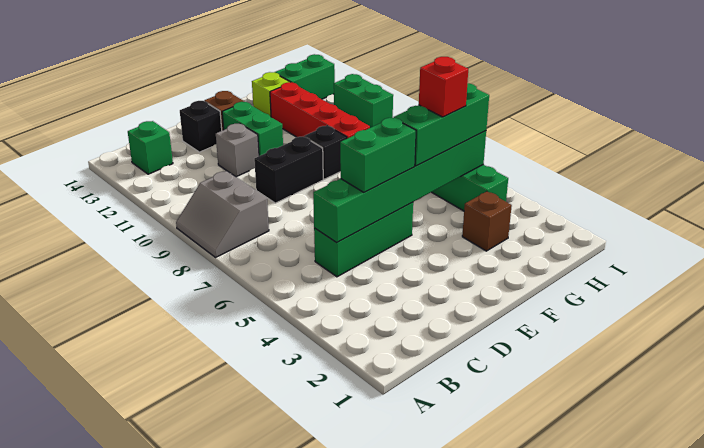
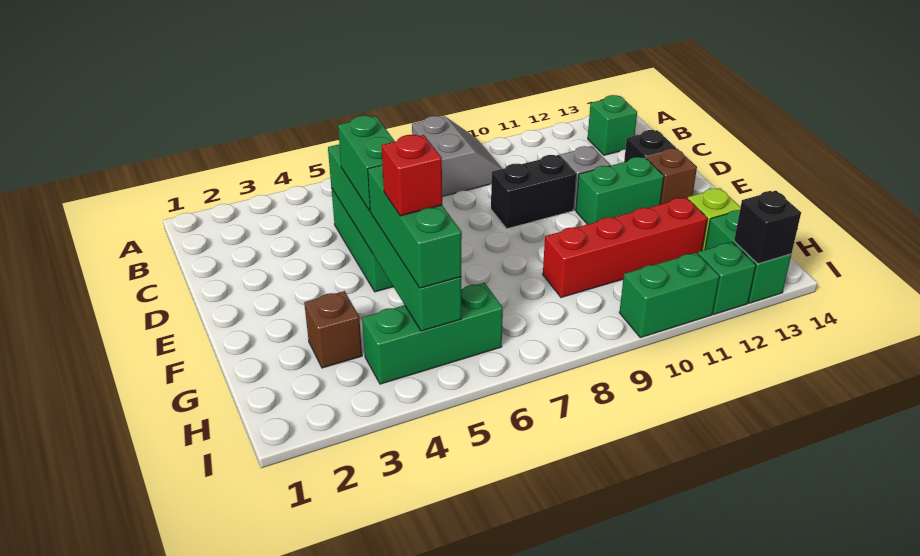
grey slope A8:B9 level 1 top B -> grey slope A8:B9 level 1 top 8
black brick D9:E9 level 1 -> black brick D9:D10 level 1
black brick F9 level 1 -> black brick I13 level 2
none -> green brick I12 level 1

